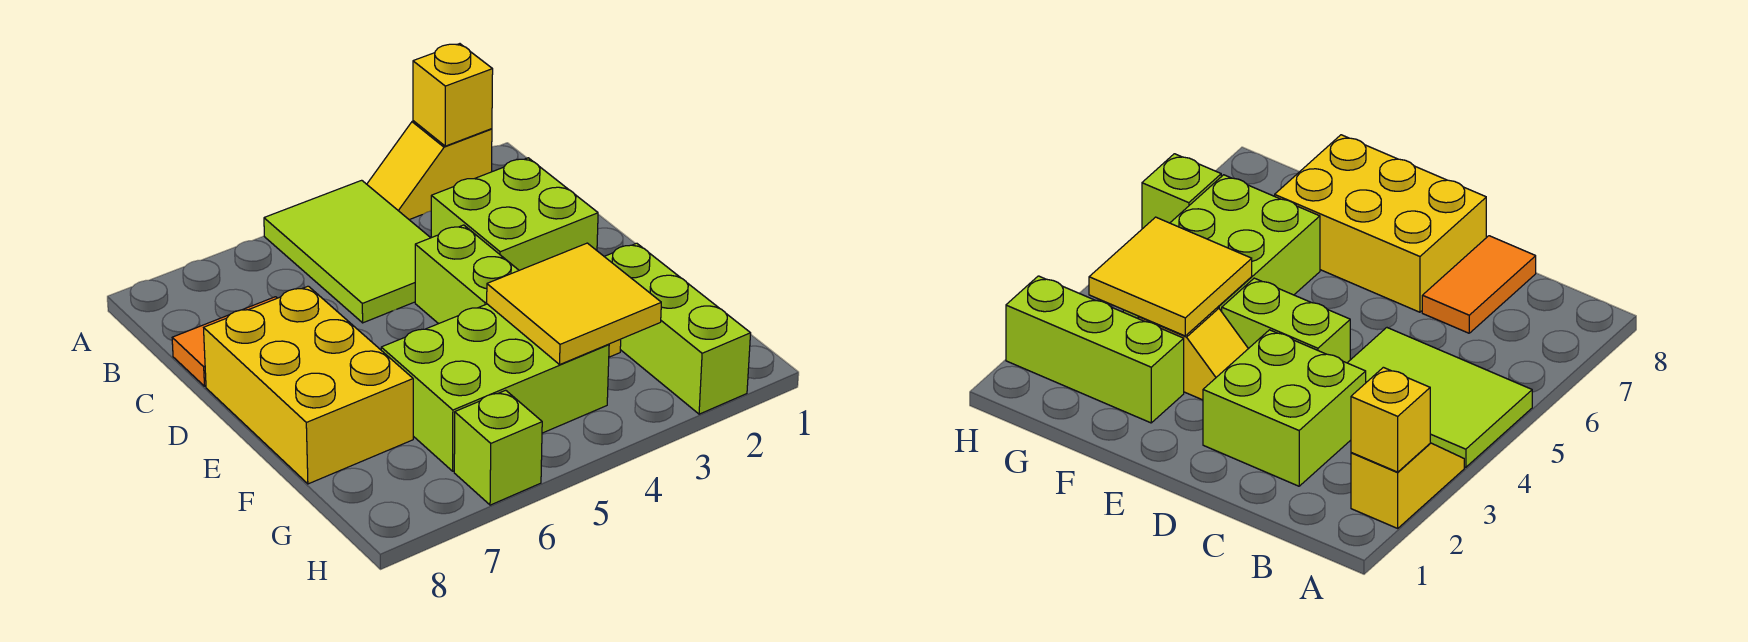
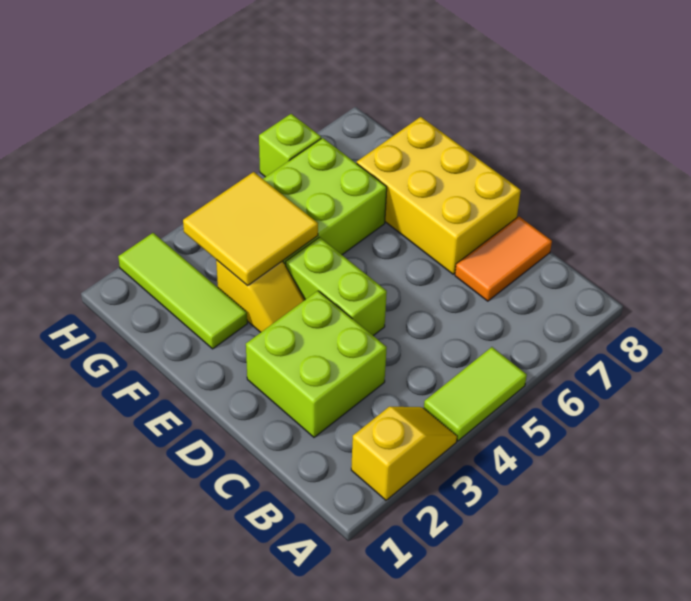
yellow brick A2 level 2 -> none
lime tile A4:C5 level 1 -> lime tile A4:A5 level 1
lime brick F2:H2 level 1 -> lime tile F2:H2 level 1

